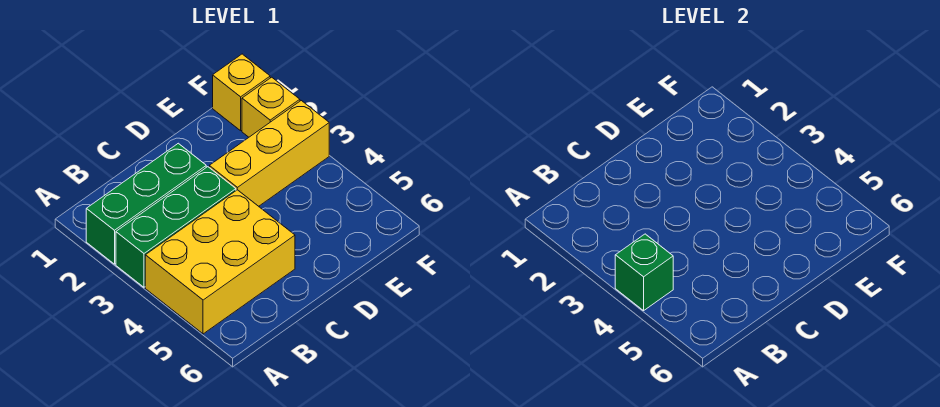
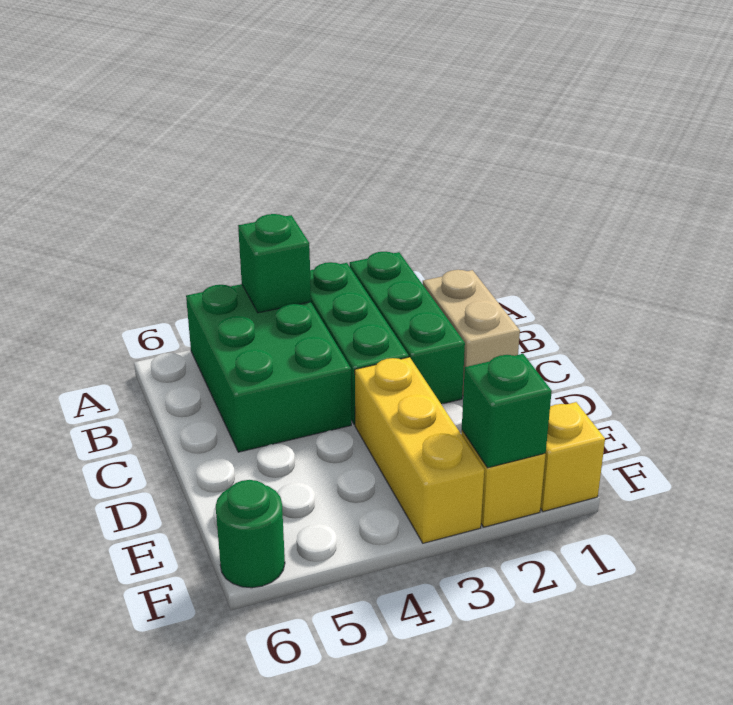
yellow brick A4:C5 level 1 -> green brick A4:C5 level 1
none -> tan brick B1:C1 level 1
none -> green brick F2 level 2
none -> green round brick F6 level 1

